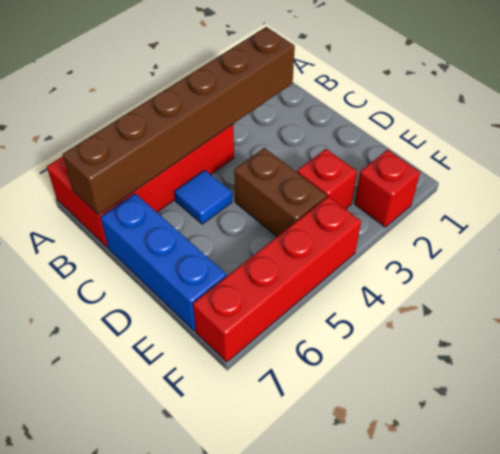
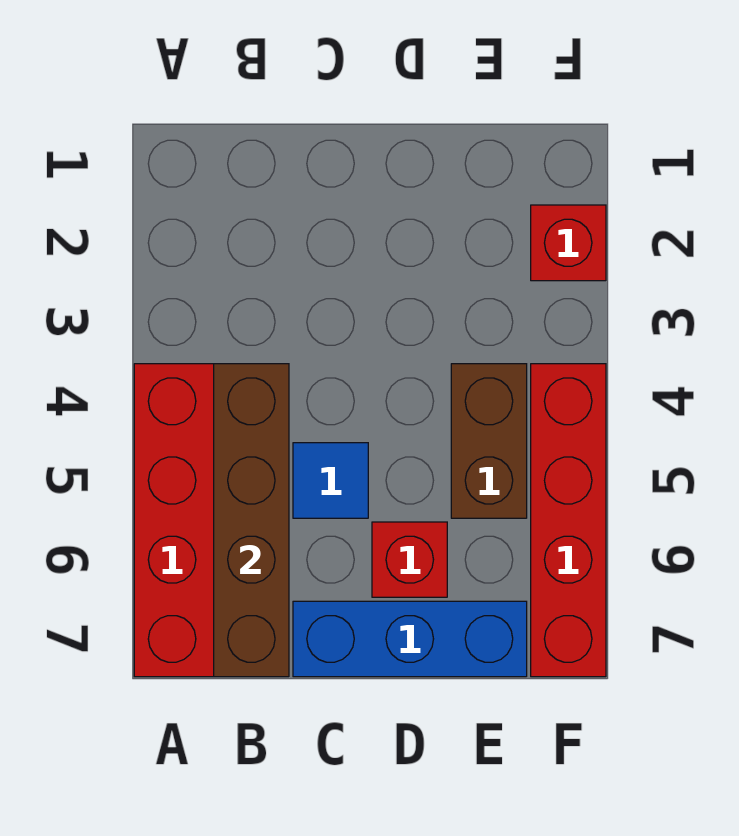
brown brick B2:B7 level 2 -> brown brick B4:B7 level 2
brown brick D4:E4 level 1 -> brown brick E4:E5 level 1
red brick E3 level 1 -> red brick D6 level 1

